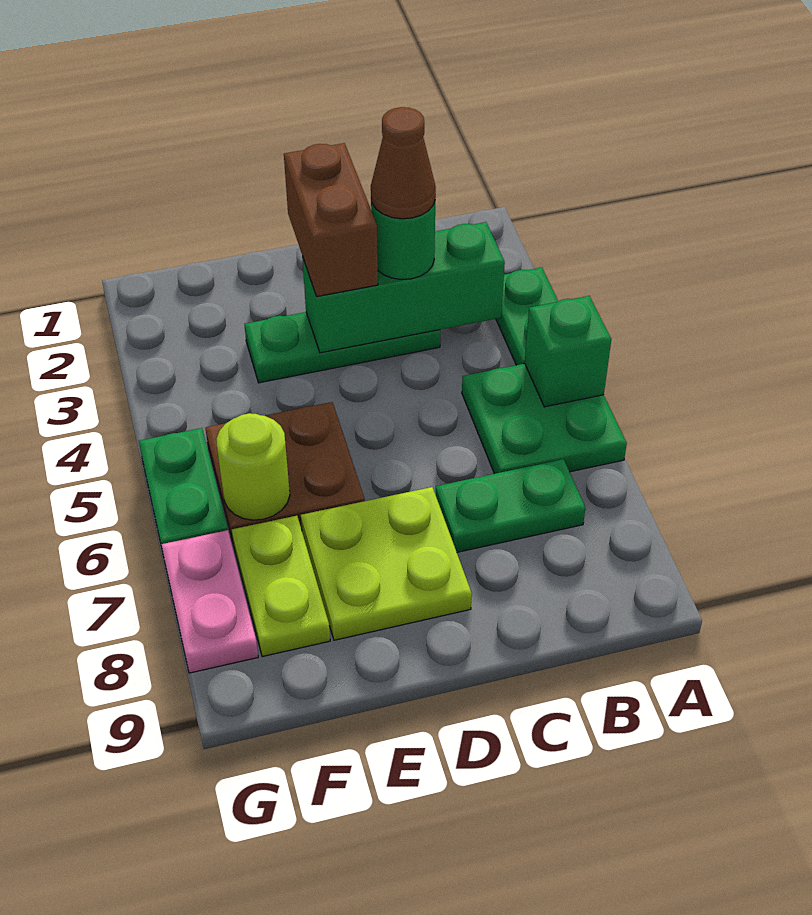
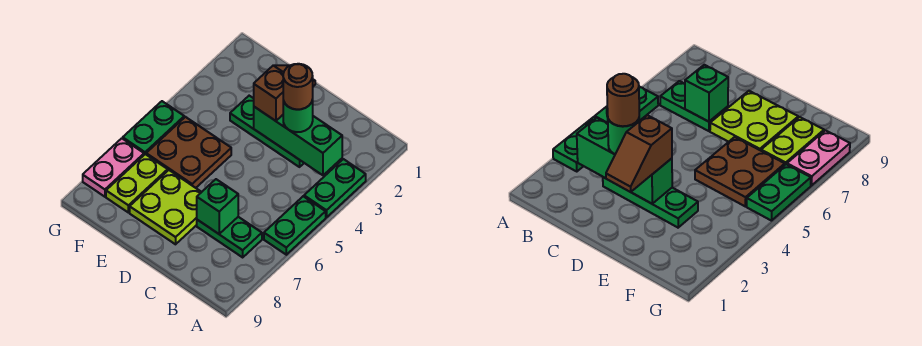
green plate A5:B6 level 1 -> green plate A5:A6 level 1
green brick A5 level 2 -> green brick C7 level 2
brown cone C3 level 4 -> brown round brick C3 level 4
brown brick D2:D3 level 3 -> brown slope D2:D3 level 3 top 3
lime round brick F6 level 2 -> none

